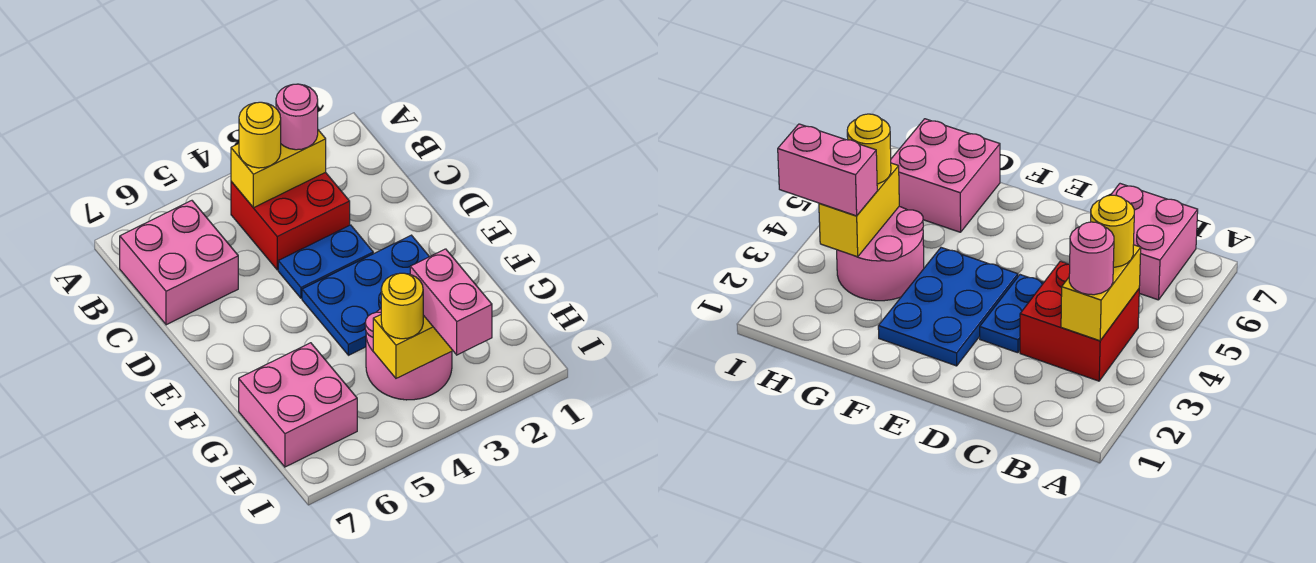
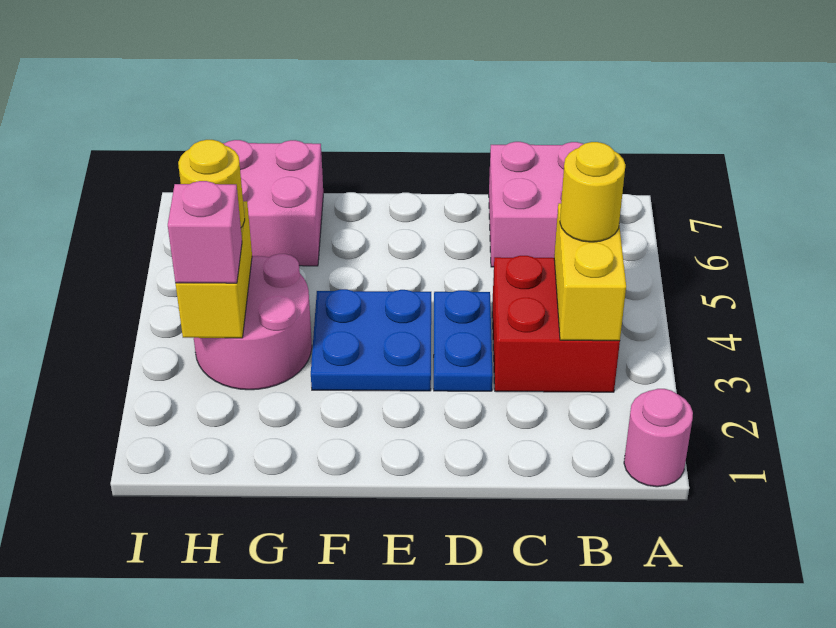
pink round brick B3 level 3 -> pink round brick A1 level 1
blue plate E2:F4 level 1 -> blue plate E3:F4 level 1
pink brick H3:I3 level 3 -> pink brick H3 level 3

